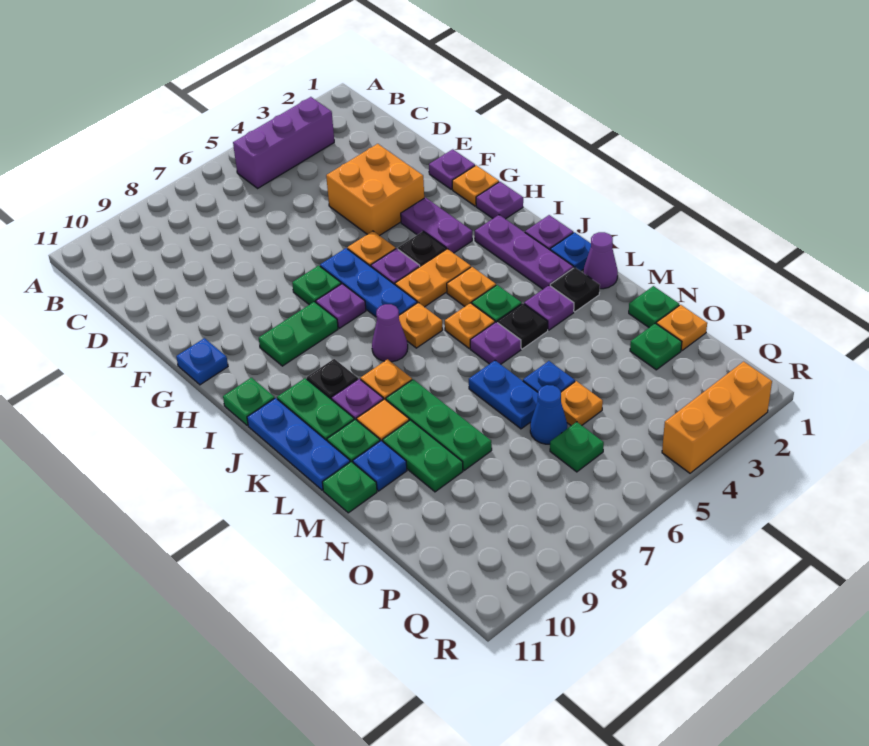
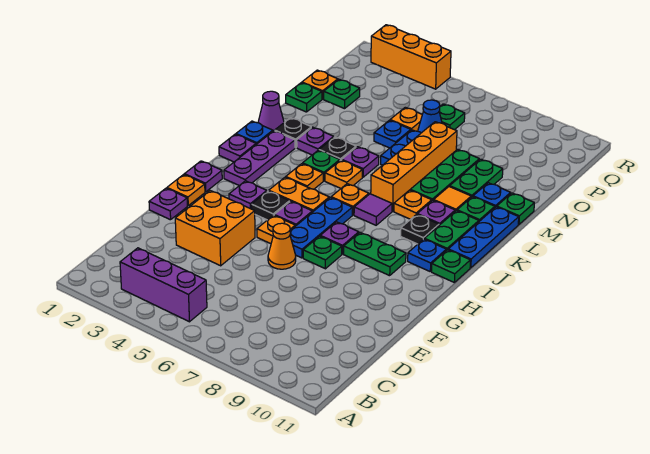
none -> orange cone F6 level 1
purple plate G3:H3 level 1 -> purple plate H3 level 1
blue plate G11 level 1 -> blue plate I10 level 1
purple cone J7 level 1 -> purple tile J7 level 1
none -> orange brick K7:N7 level 1

